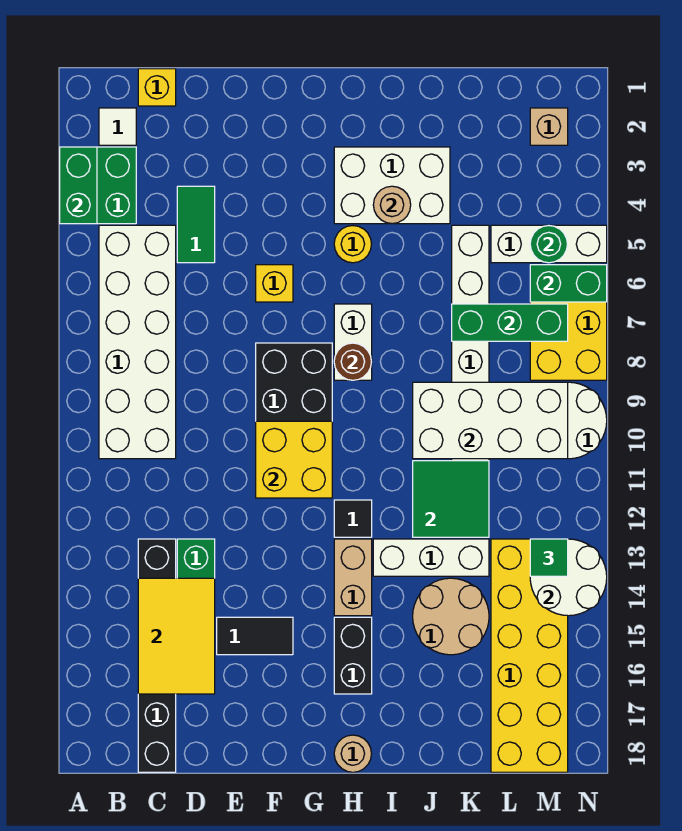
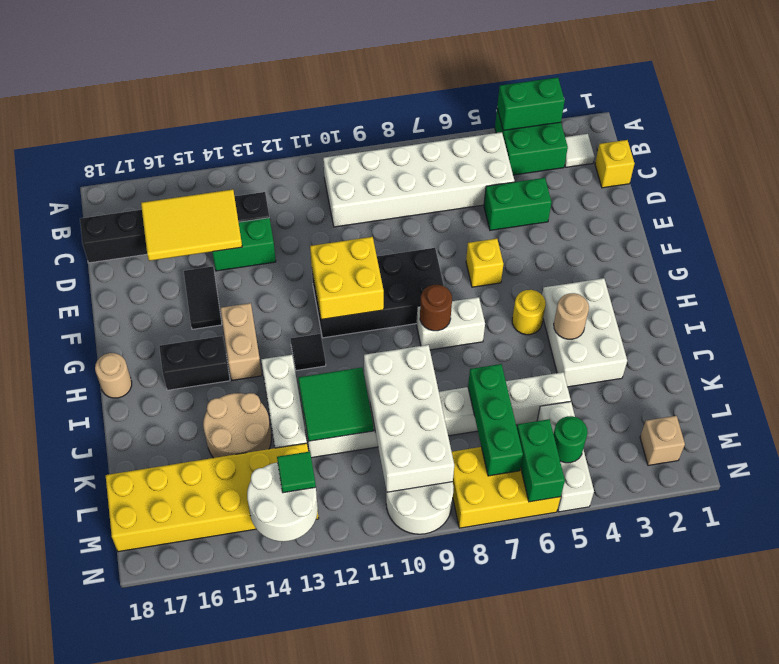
green tile D4:D5 level 1 -> green brick D4:D5 level 1
tan brick H13:H14 level 1 -> tan brick G14:H14 level 1

